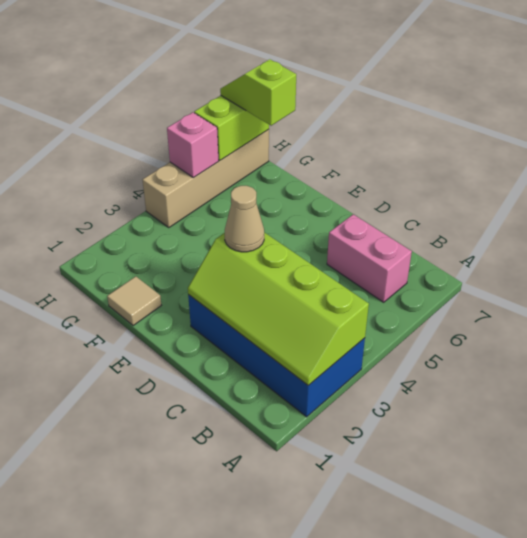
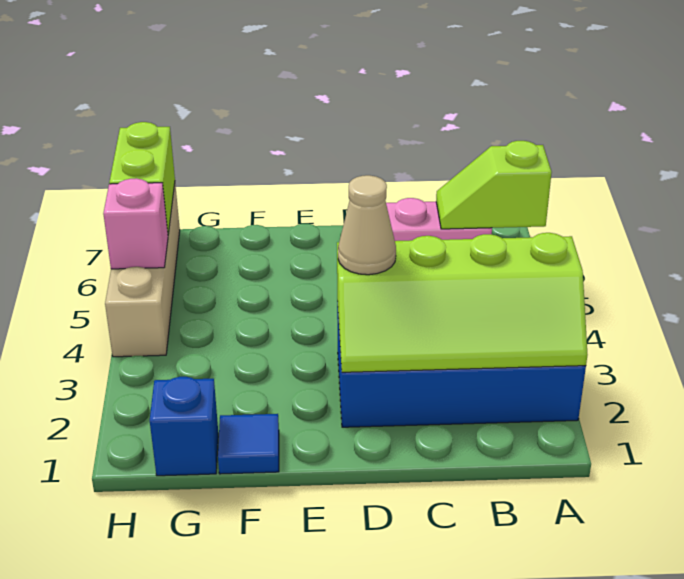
tan tile F1 level 1 -> blue tile F1 level 1
none -> blue brick G1 level 1
lime slope G7:H7 level 3 top G -> lime slope A6:B6 level 2 top A

